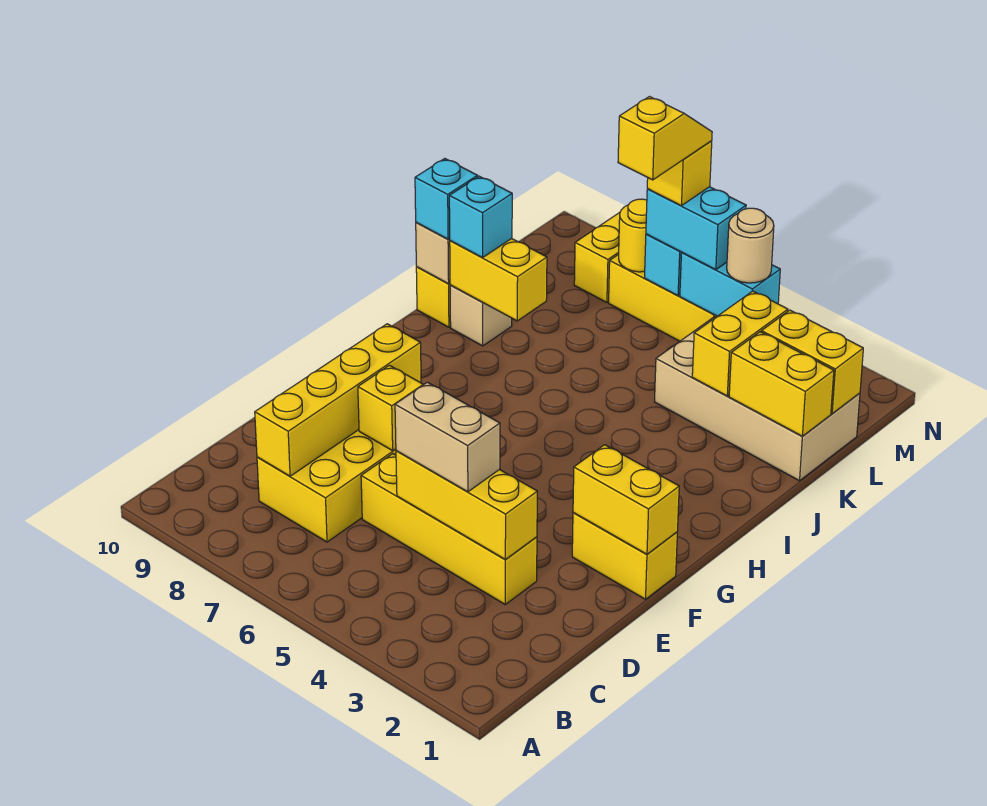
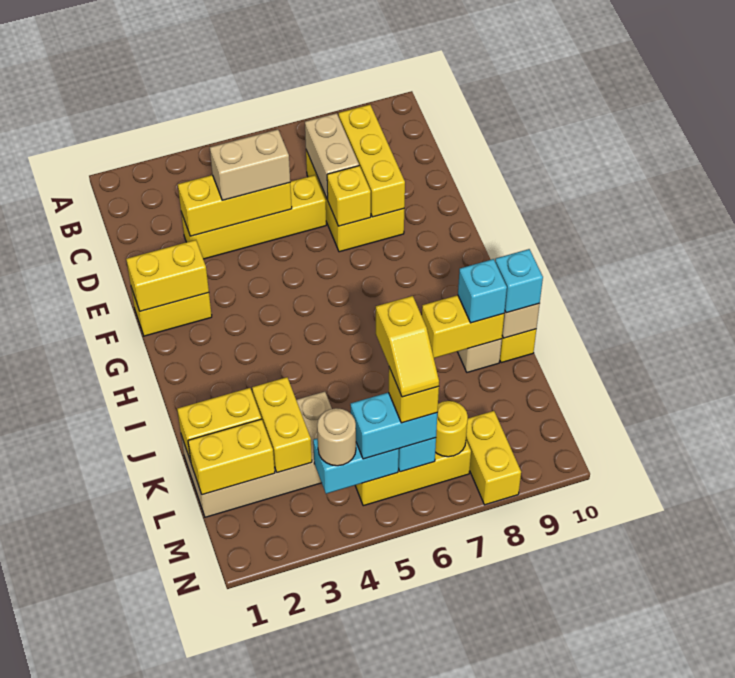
none -> tan brick C7:D7 level 2
yellow brick C8:F8 level 2 -> yellow brick C8:E8 level 2

